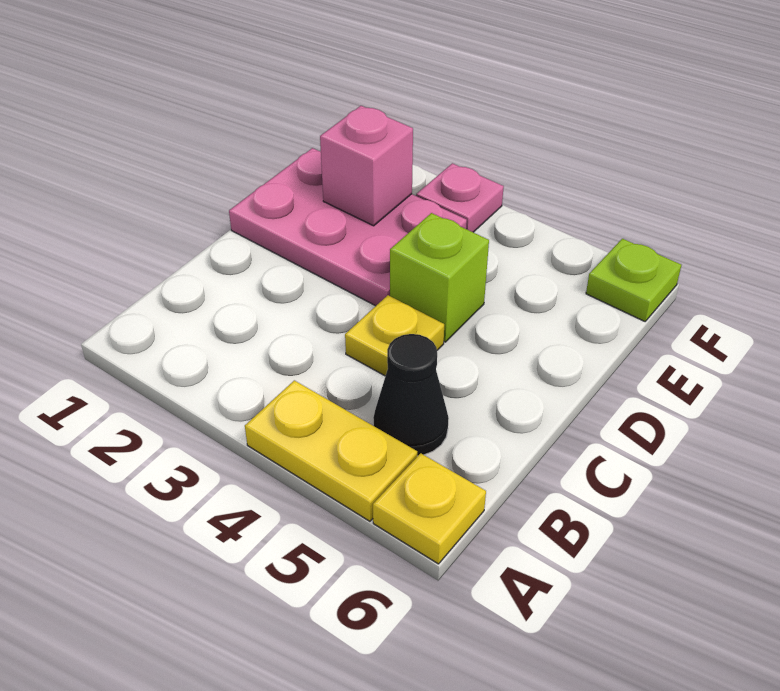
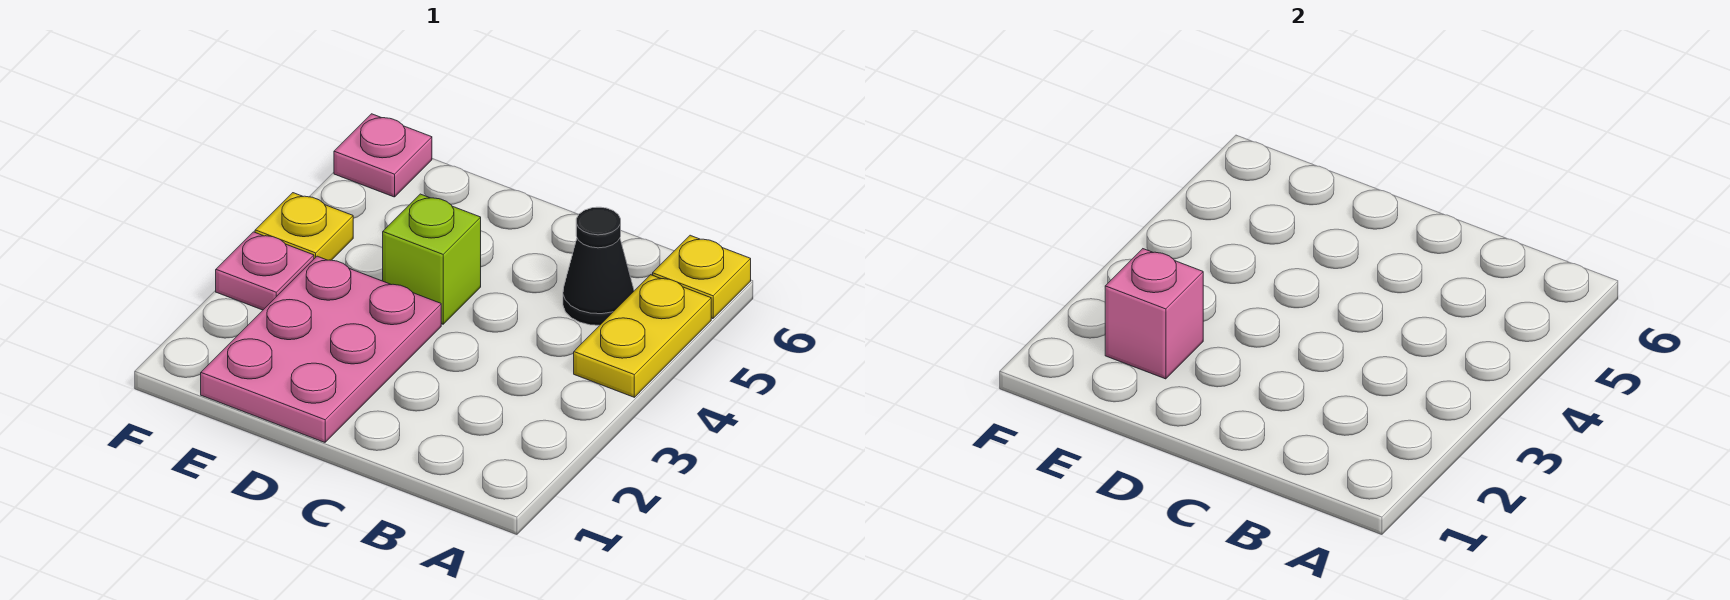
yellow plate C4 level 1 -> yellow plate F4 level 1
lime plate F6 level 1 -> pink plate F6 level 1

